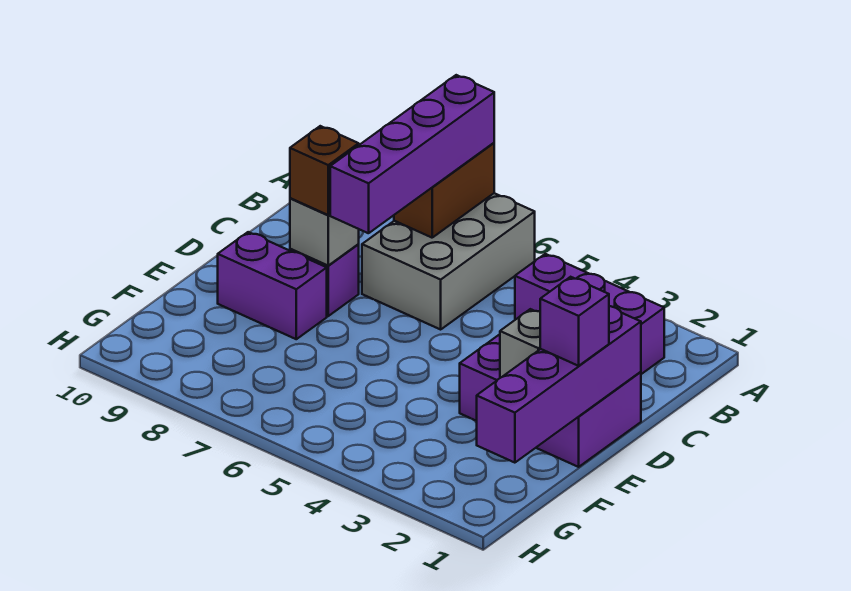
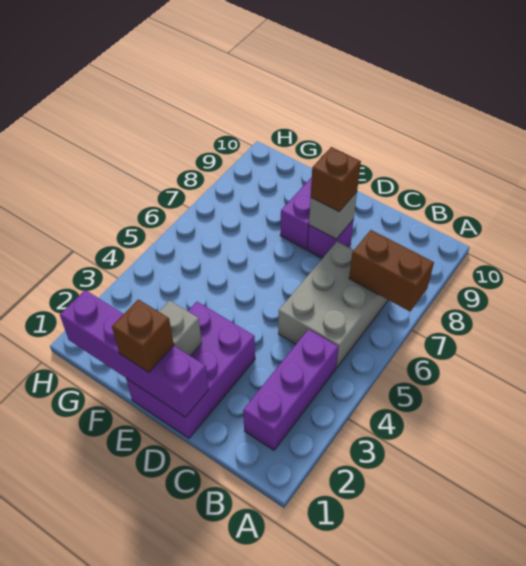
grey brick A6:C7 level 1 -> grey brick B5:C7 level 1
purple brick A7:D7 level 3 -> none
purple brick E1 level 3 -> brown brick E1 level 3

